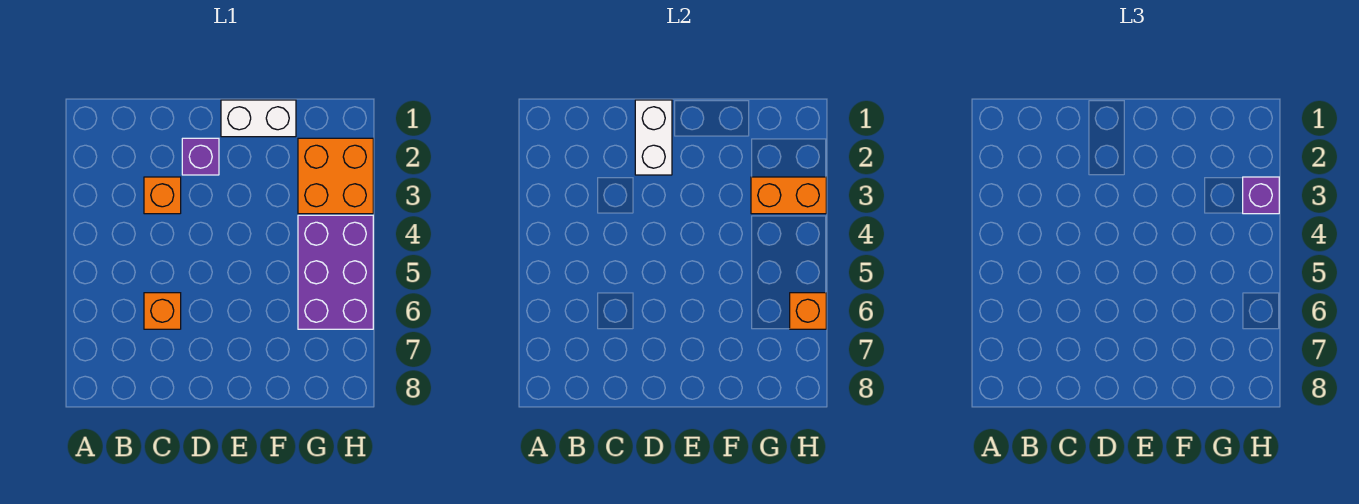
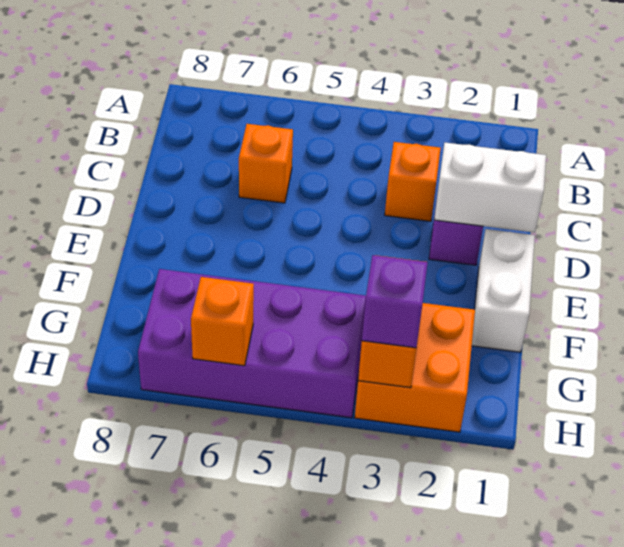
purple brick G4:H6 level 1 -> purple brick G4:H7 level 1

